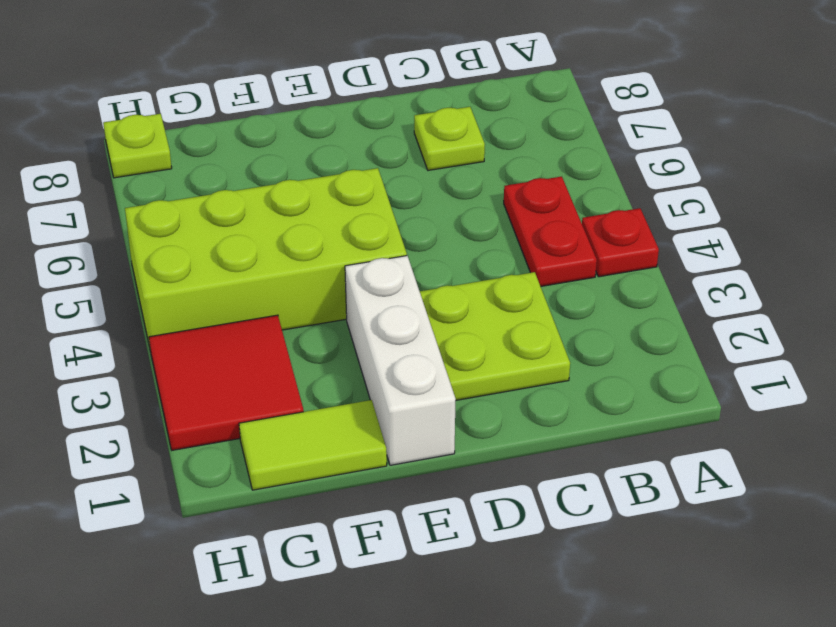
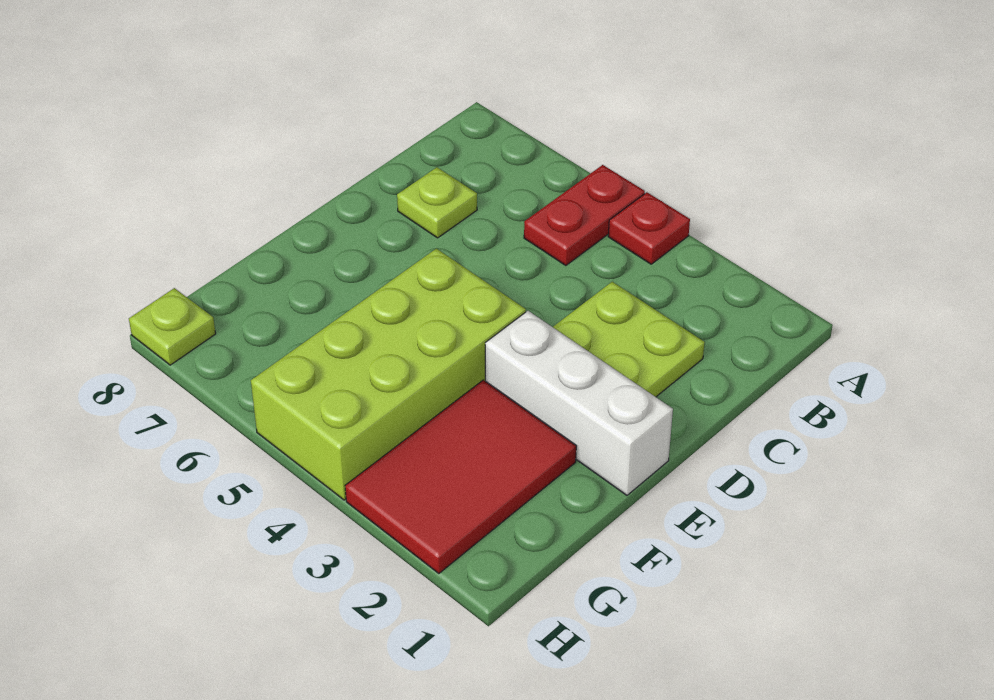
red plate B4:B5 level 1 -> red plate A5:B5 level 1
lime tile F1:G1 level 1 -> none
red tile G2:H3 level 1 -> red tile F2:H3 level 1

